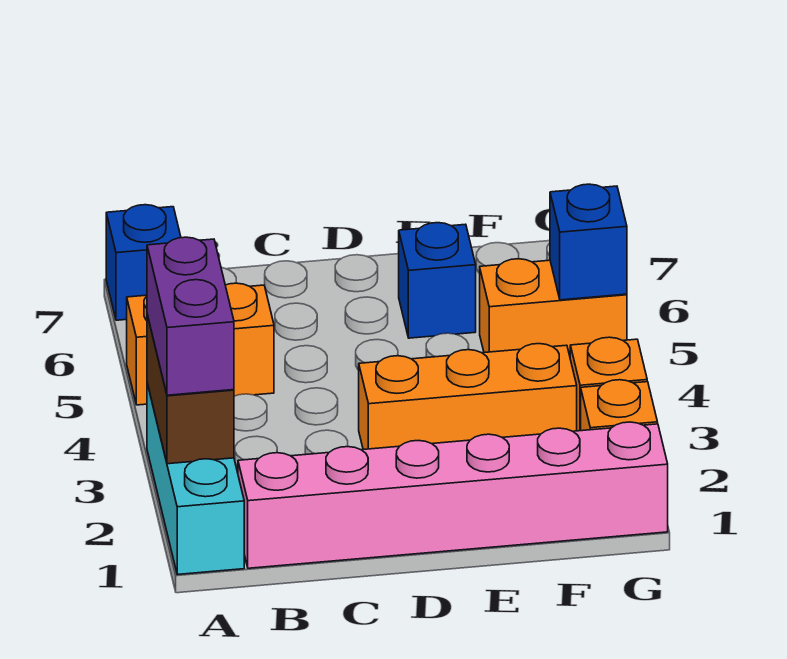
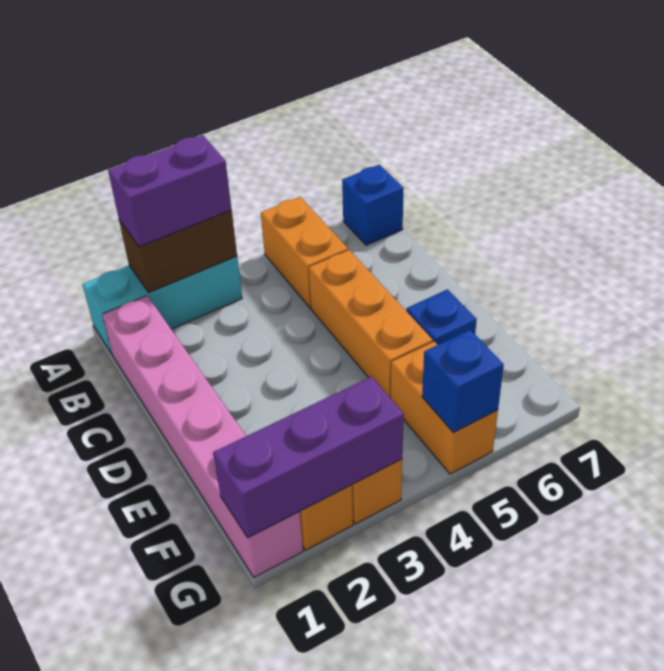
orange brick D3:F3 level 1 -> orange brick C5:E5 level 1
none -> purple brick G1:G3 level 2

